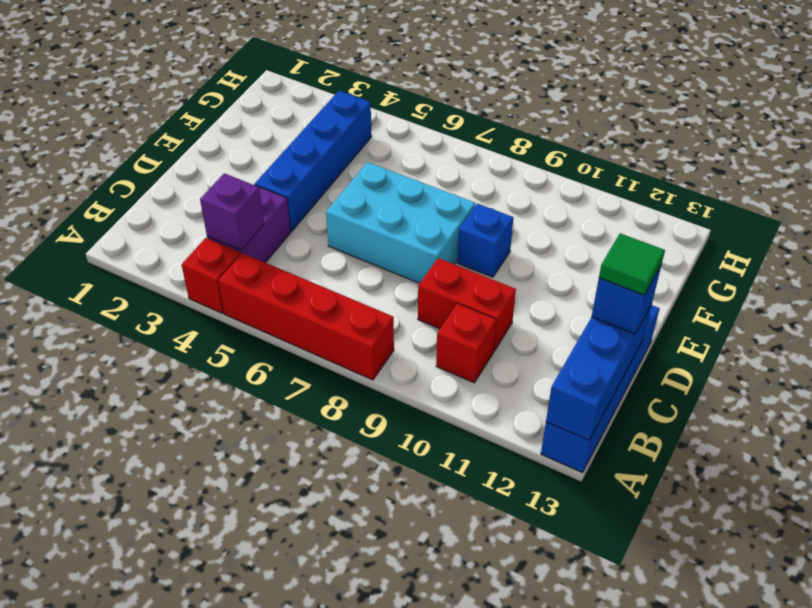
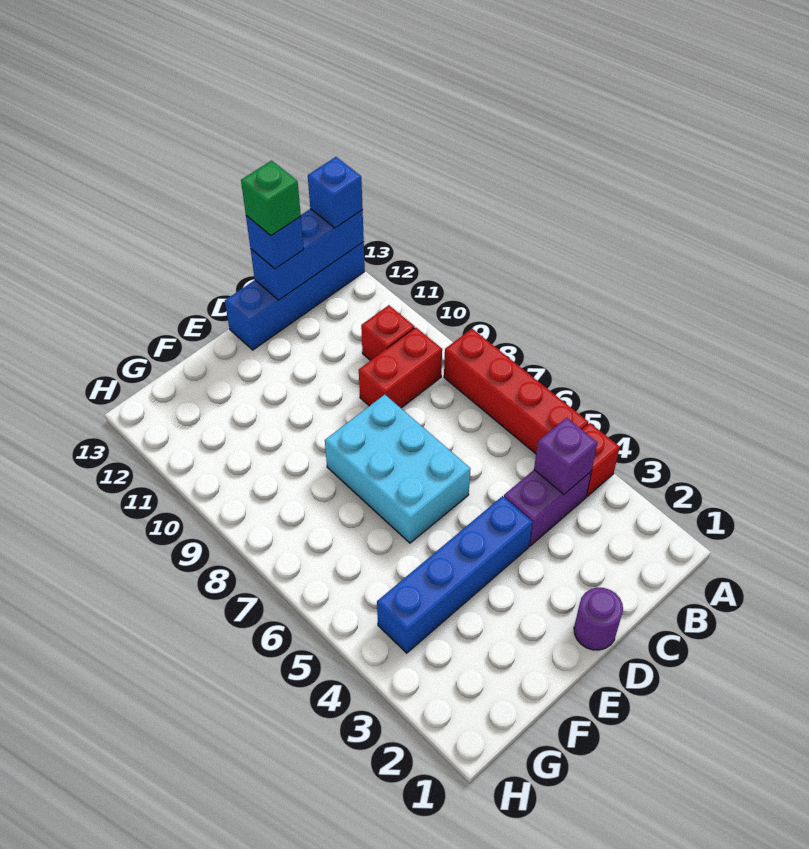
red brick C9:C10 level 1 -> red brick B9:C9 level 1
green tile C13 level 4 -> green brick C13 level 4
none -> purple round brick D1 level 1
blue brick E9 level 1 -> blue brick A13 level 3

